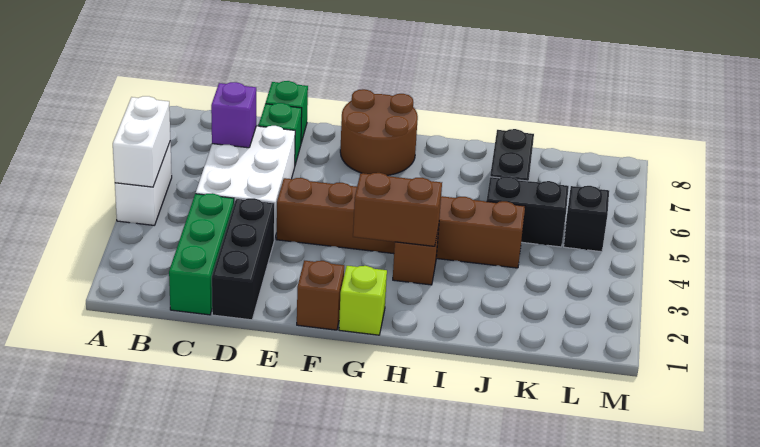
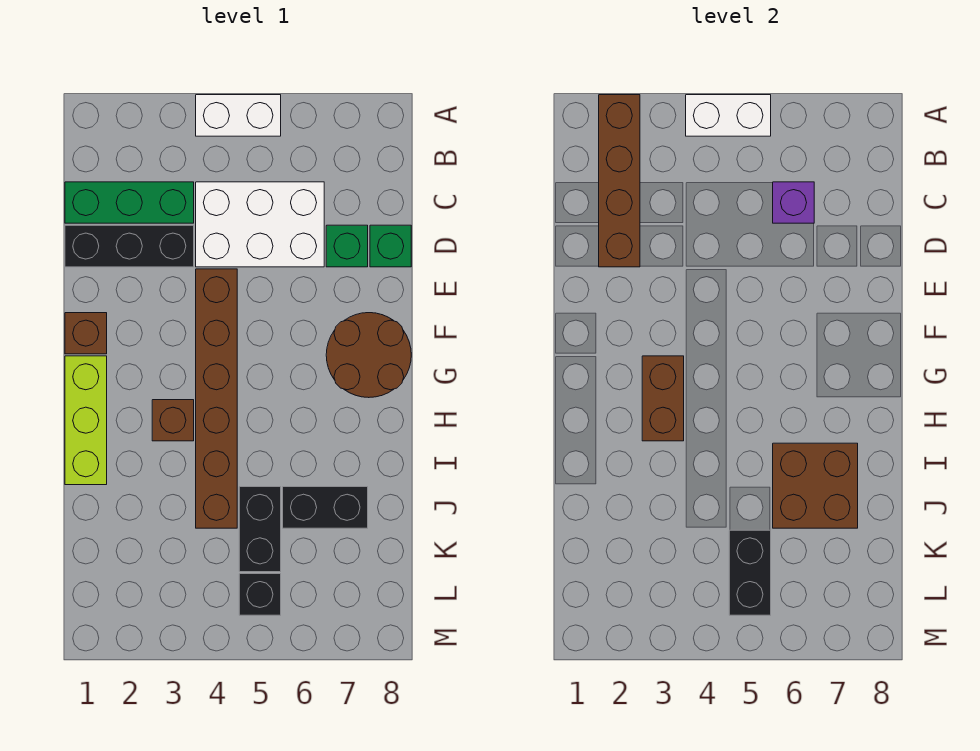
none -> brown brick A2:D2 level 2
lime brick G1 level 1 -> lime brick G1:I1 level 1
none -> brown brick I6:J7 level 2
none -> black brick K5:L5 level 2

